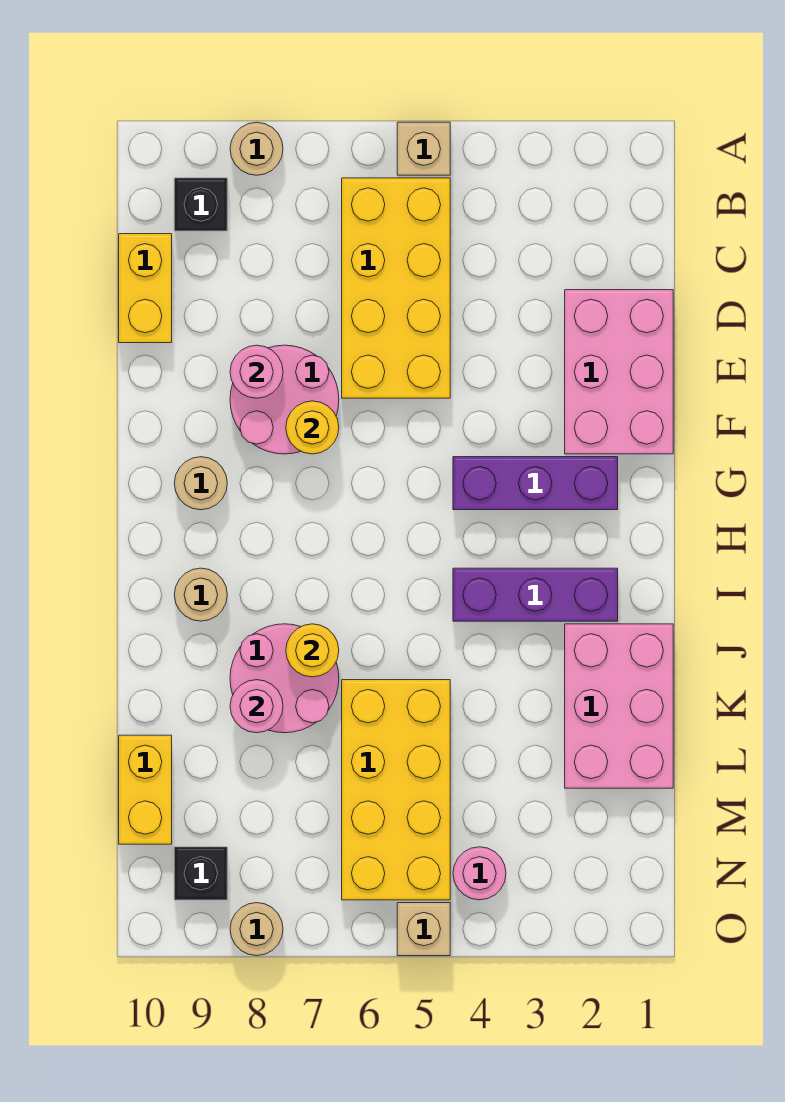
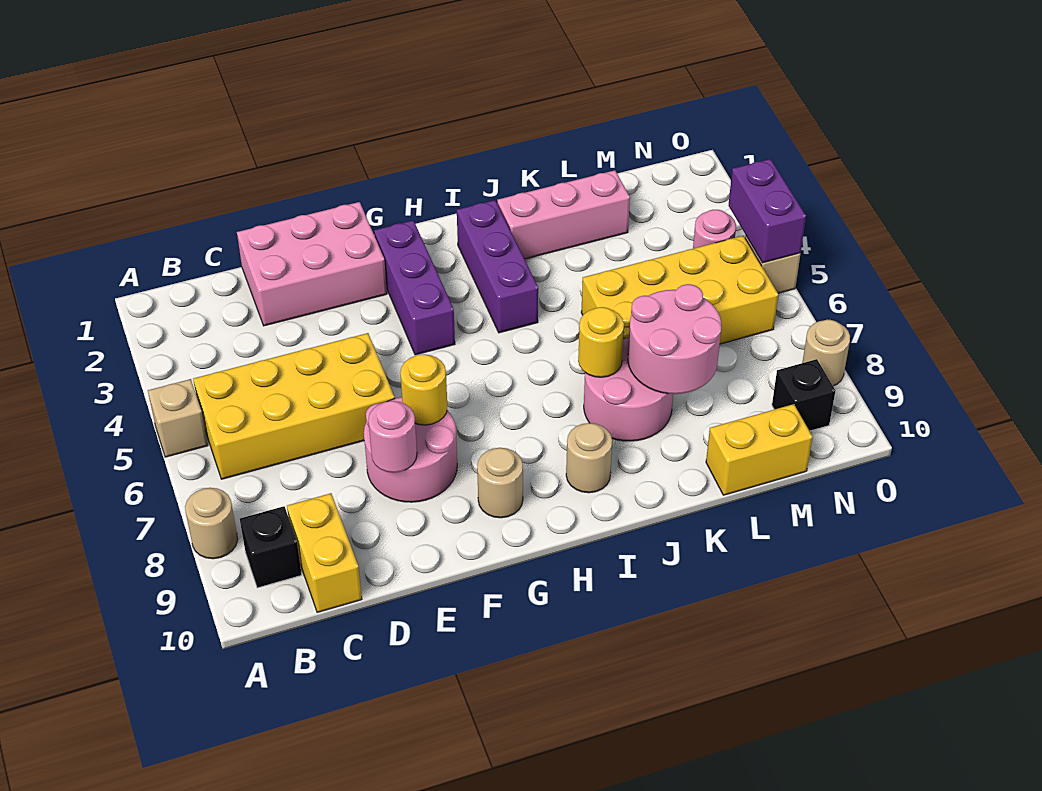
yellow brick C10:D10 level 1 -> yellow brick C9:C10 level 1
pink brick J1:L2 level 1 -> pink brick J2:L2 level 1
pink round brick K8 level 2 -> pink round brick K7:L8 level 2
none -> purple brick O4:O5 level 2

